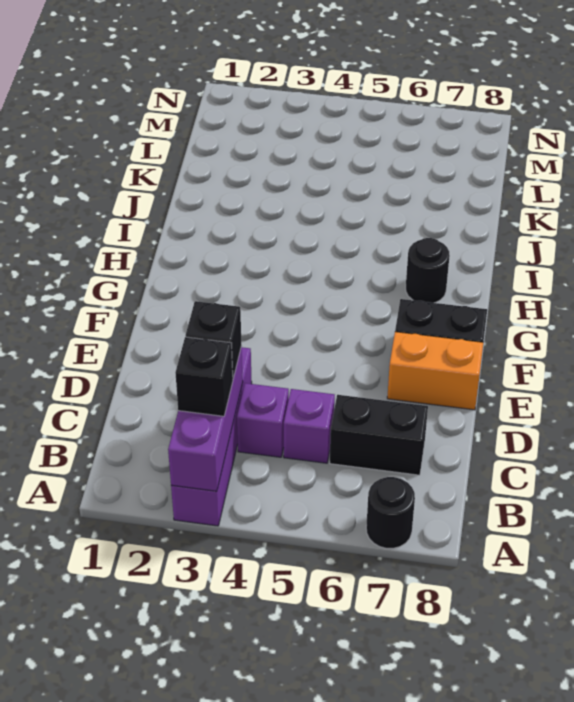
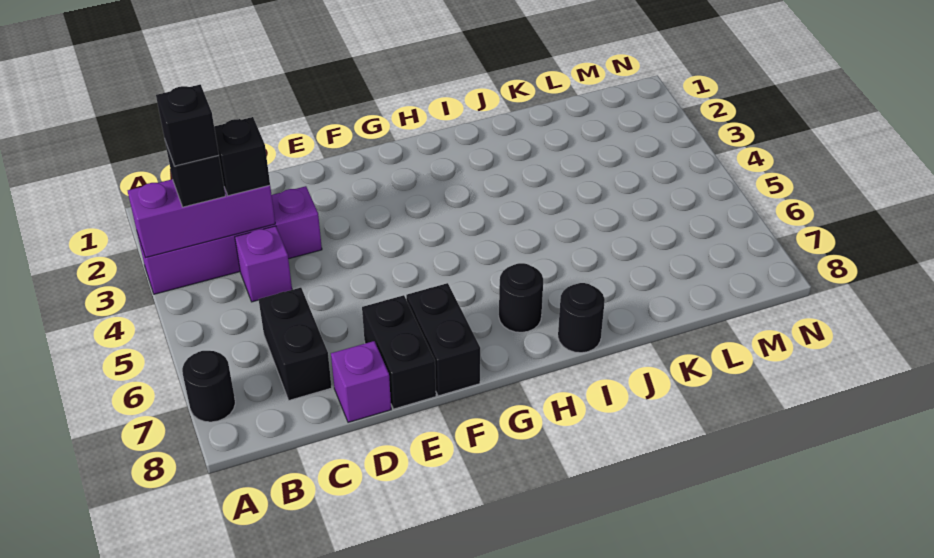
none -> black brick B3 level 4
purple brick C5 level 1 -> purple brick D8 level 1
orange brick E7:E8 level 1 -> black brick E7:E8 level 1
none -> black round brick I8 level 1

